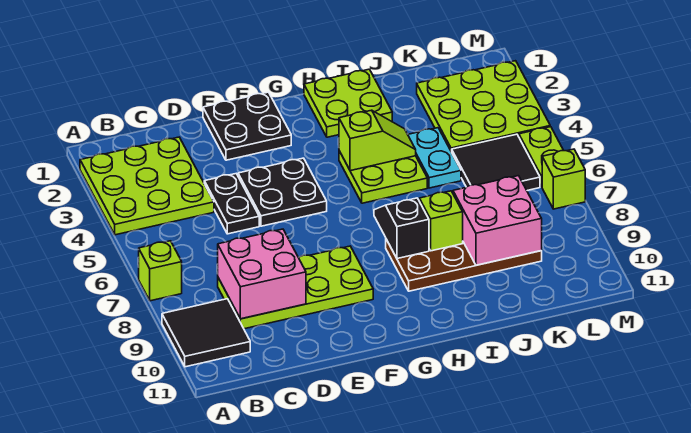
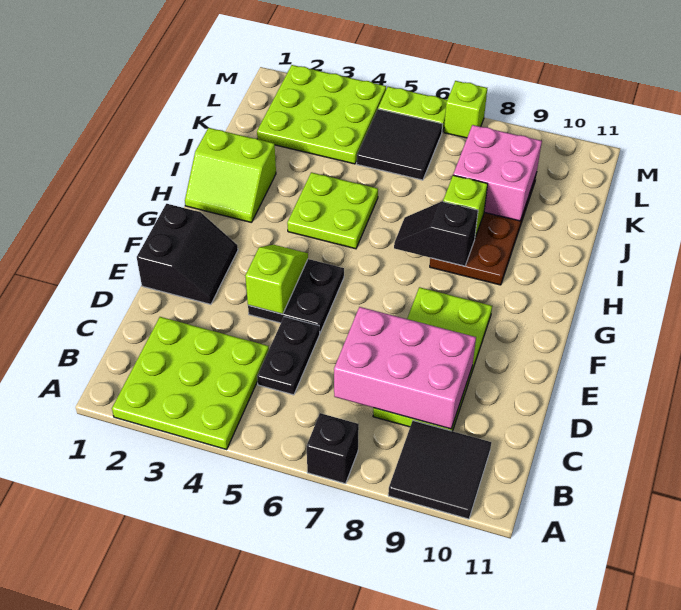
lime brick A7 level 1 -> black brick A7 level 1
pink brick C8:D9 level 2 -> pink brick C7:D9 level 2
black plate D4:D5 level 1 -> black plate C5:D5 level 1
black plate E1:F2 level 1 -> black slope E1:F2 level 1 top 1
lime plate H1:I2 level 1 -> lime slope H1:I2 level 1 top I
lime slope H4:I4 level 2 top H -> lime slope E4:F4 level 2 top E
cyan plate J4:J5 level 1 -> none

